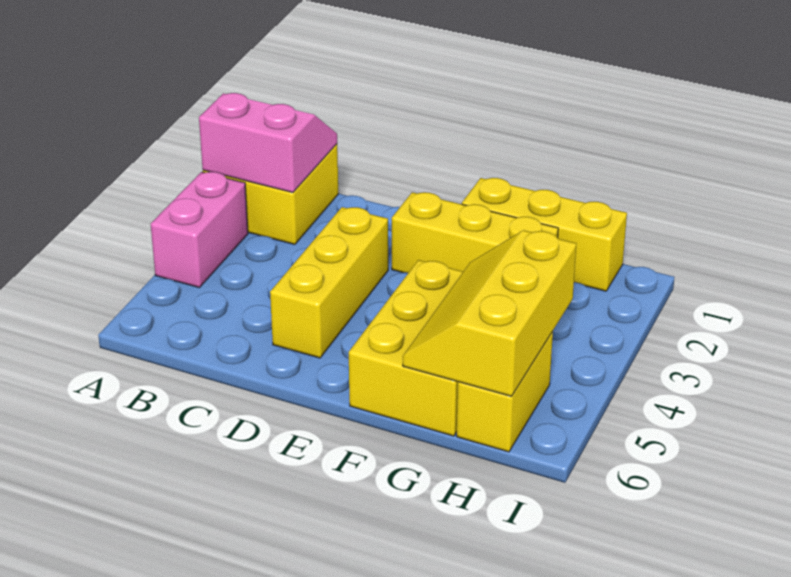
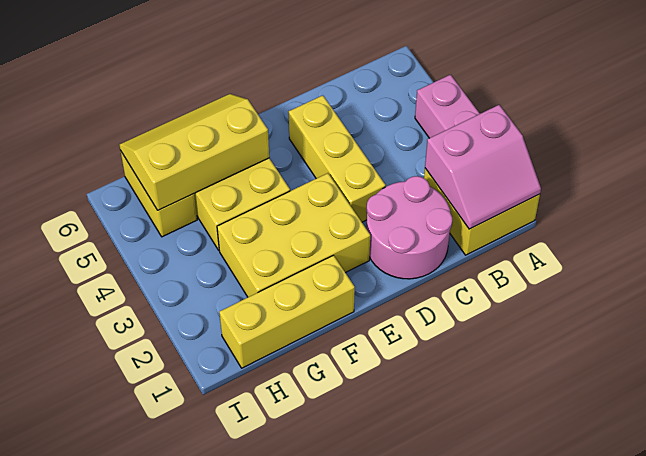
none -> pink round brick C1:D2 level 1
yellow brick E2:G2 level 1 -> yellow brick E2:G3 level 1
yellow slope G4:H6 level 2 top H -> yellow slope F5:H6 level 2 top 5

